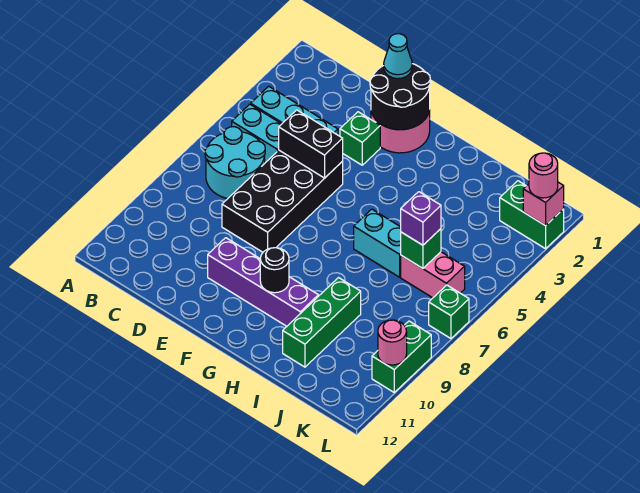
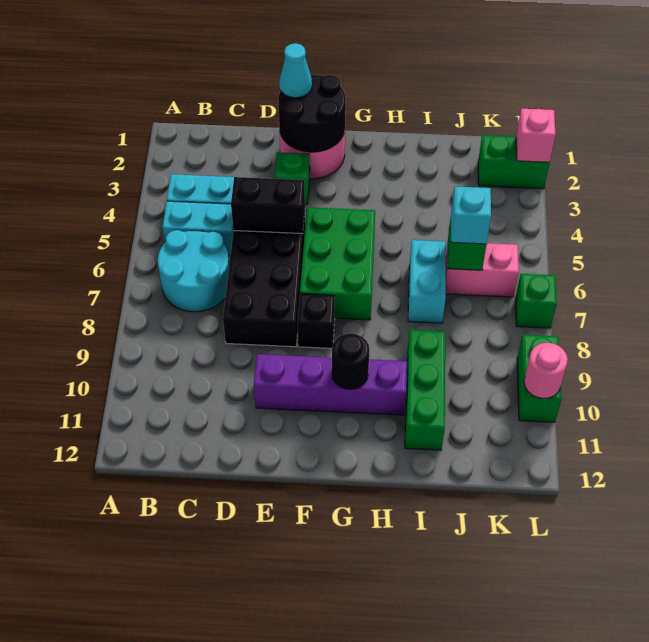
none -> green brick F5:G7 level 1
none -> black brick F8 level 1
cyan brick H6:I6 level 1 -> cyan brick I6:I7 level 1
purple brick J6 level 3 -> cyan brick J6 level 3
pink round brick L2 level 3 -> none

